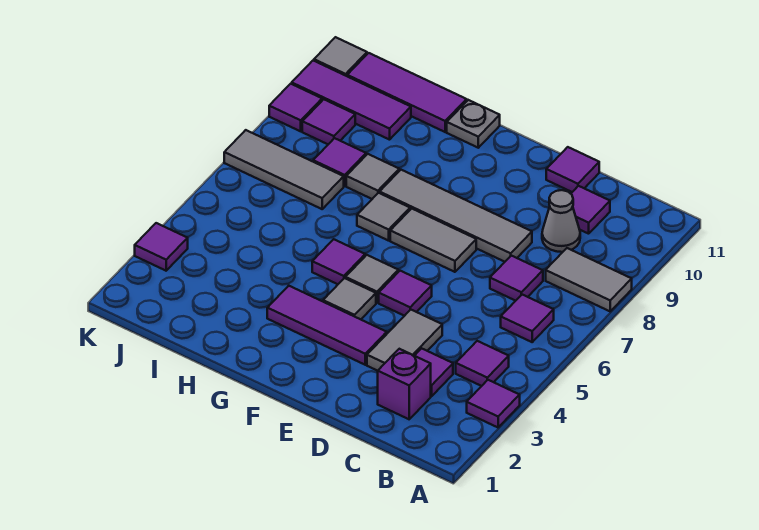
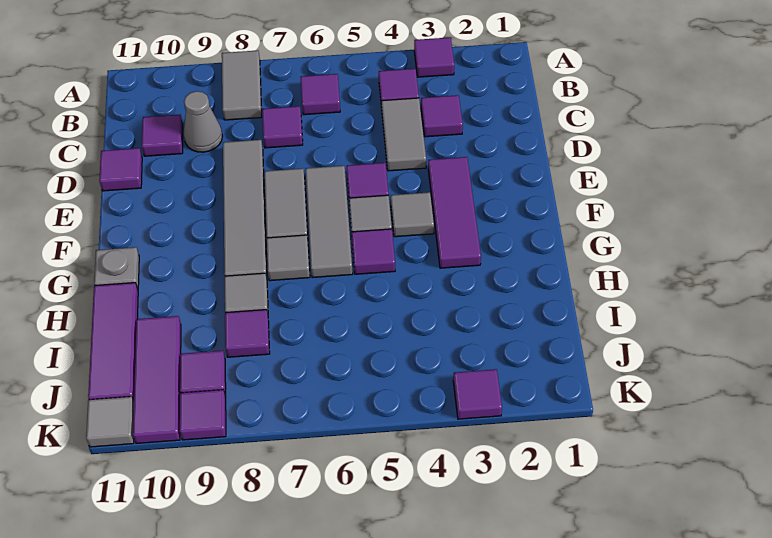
purple brick C2 level 1 -> none
grey tile D3:D4 level 1 -> grey tile C4:D4 level 1
grey tile I7:K7 level 1 -> grey tile E6:G6 level 1

